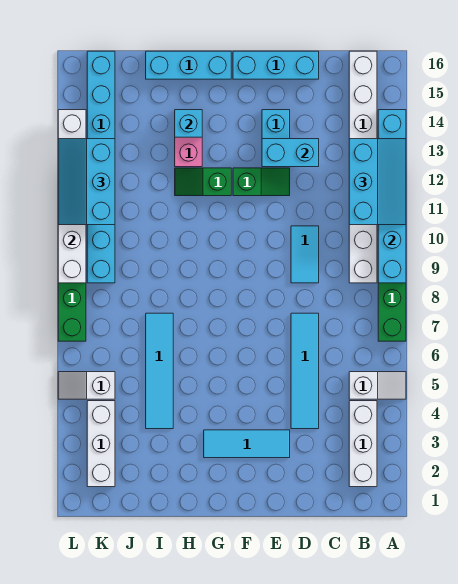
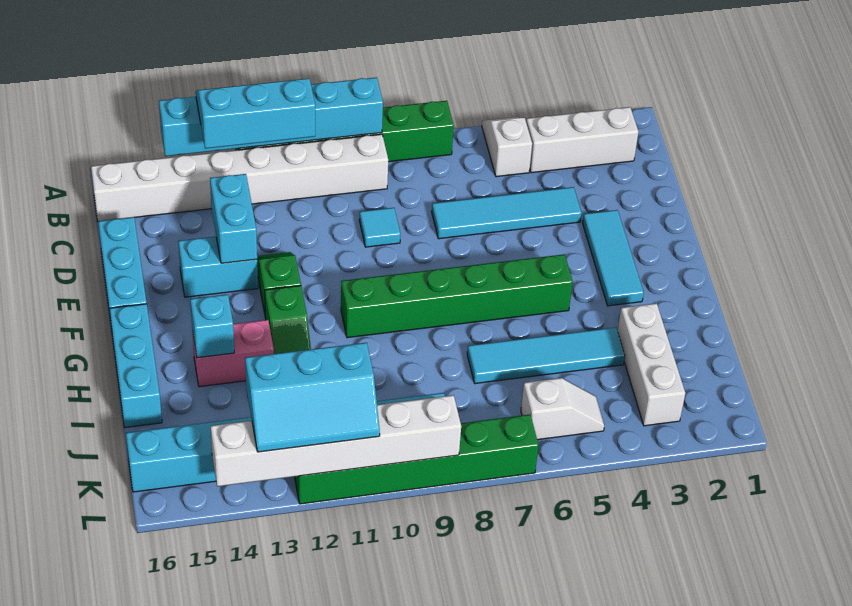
cyan tile D9:D10 level 1 -> cyan tile D9 level 1
none -> green brick G5:G10 level 1
white brick K2:K4 level 1 -> white brick I3:K3 level 1
white slope K5:L5 level 1 top K -> white slope K5:K6 level 1 top 6

